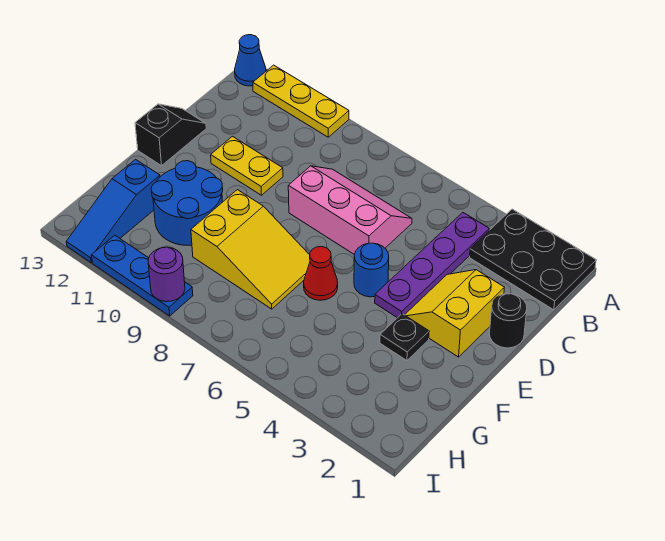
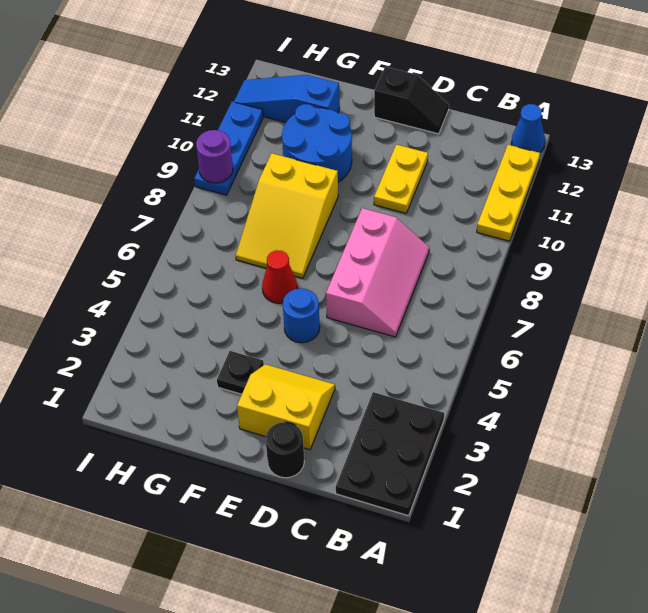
purple plate B4:E4 level 1 -> none

